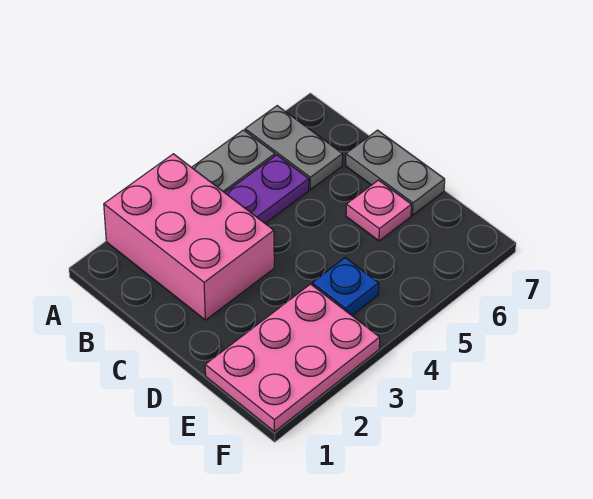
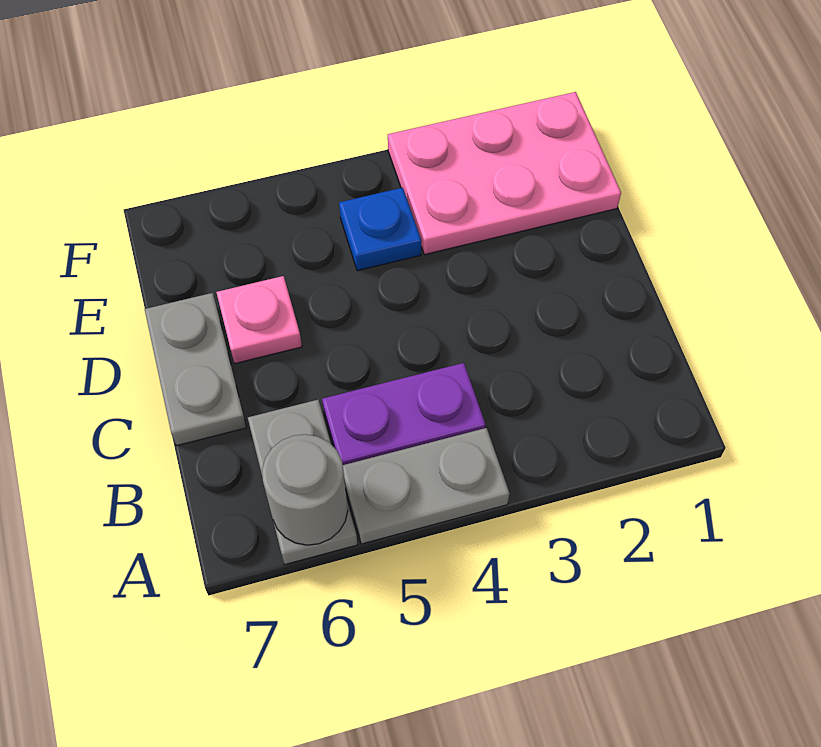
pink brick A2:C3 level 1 -> none
none -> grey round brick A6 level 2

